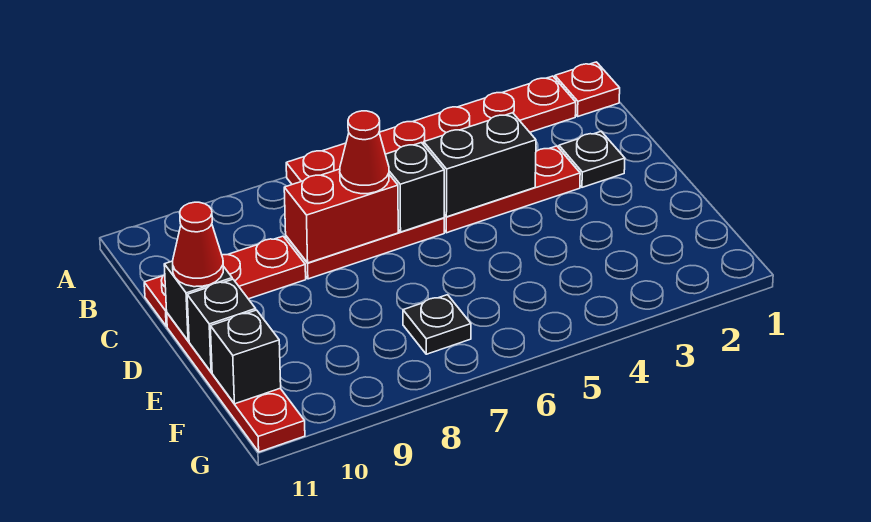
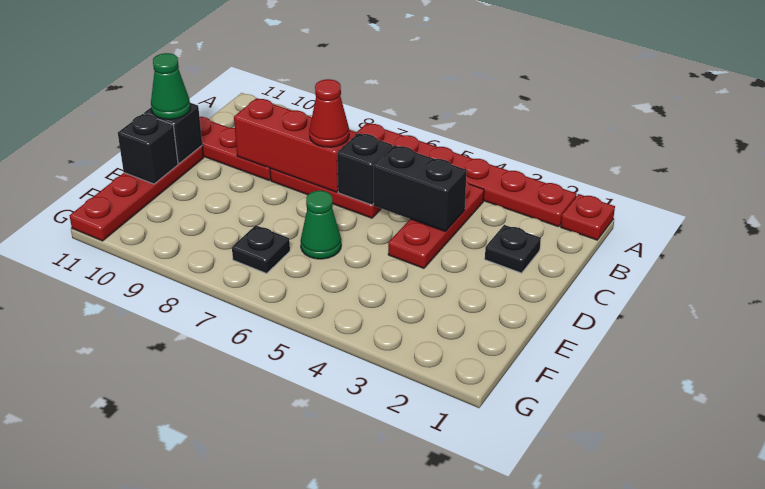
red plate C3:C5 level 1 -> red plate B4:D4 level 1
red brick C7:C8 level 2 -> red brick C7:C9 level 2
red cone D11 level 3 -> green cone D11 level 3
none -> green cone E6 level 1
black brick F11 level 2 -> none

